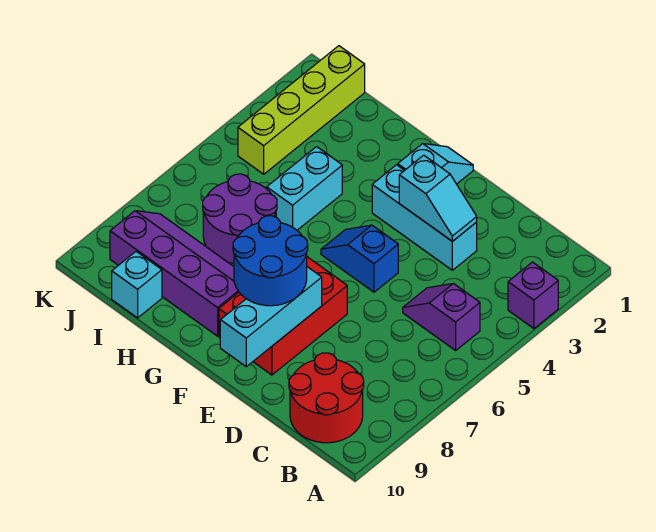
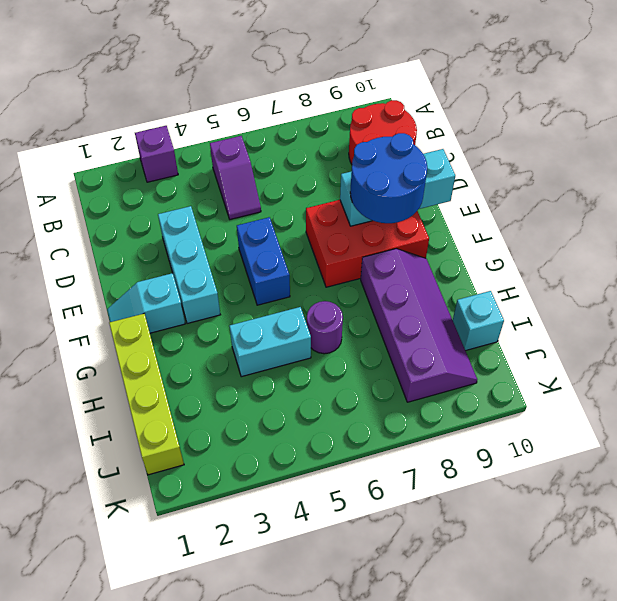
cyan slope D3:E3 level 2 top E -> none
blue slope E5:F5 level 1 top E -> blue brick E5:F5 level 1
purple slope G8:J9 level 1 top 9 -> purple slope G8:J9 level 1 top 8
purple round brick H6:I7 level 1 -> purple round brick H6 level 1
lime brick J1:J4 level 1 -> lime brick G1:J1 level 1

